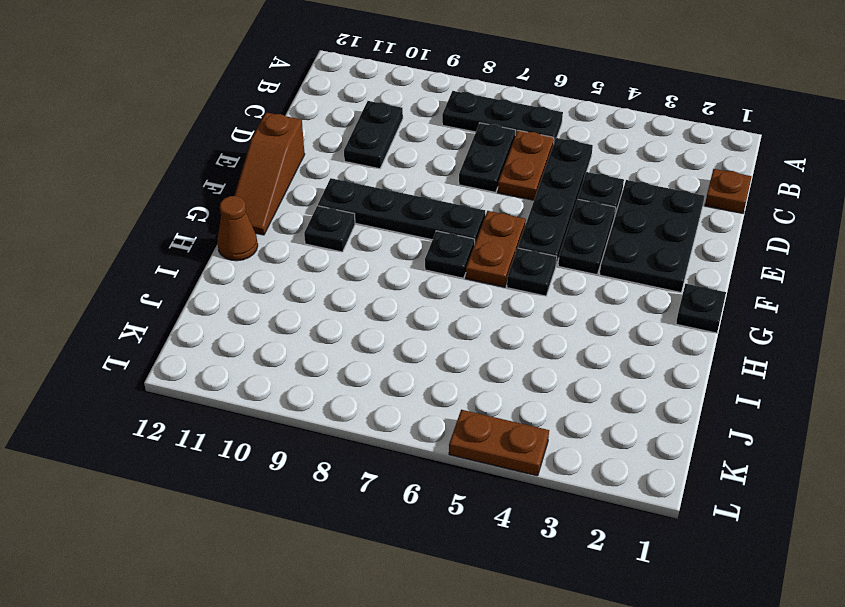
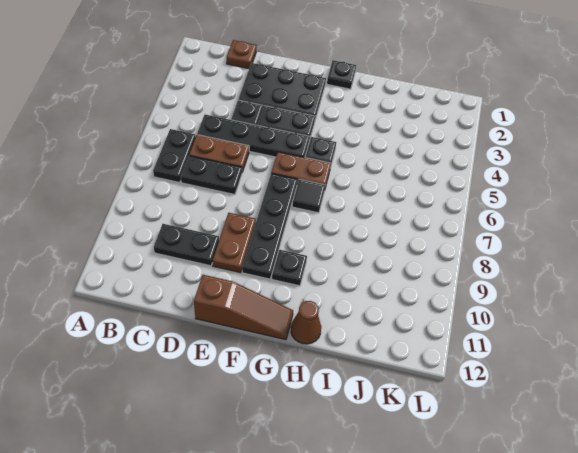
black plate B6:B8 level 1 -> black plate B6:B7 level 1
black plate G7 level 1 -> black tile G7 level 1
brown plate L4:L5 level 1 -> brown plate E9:E10 level 1

